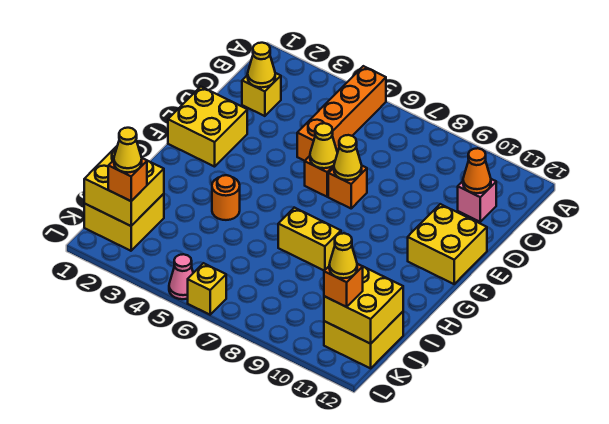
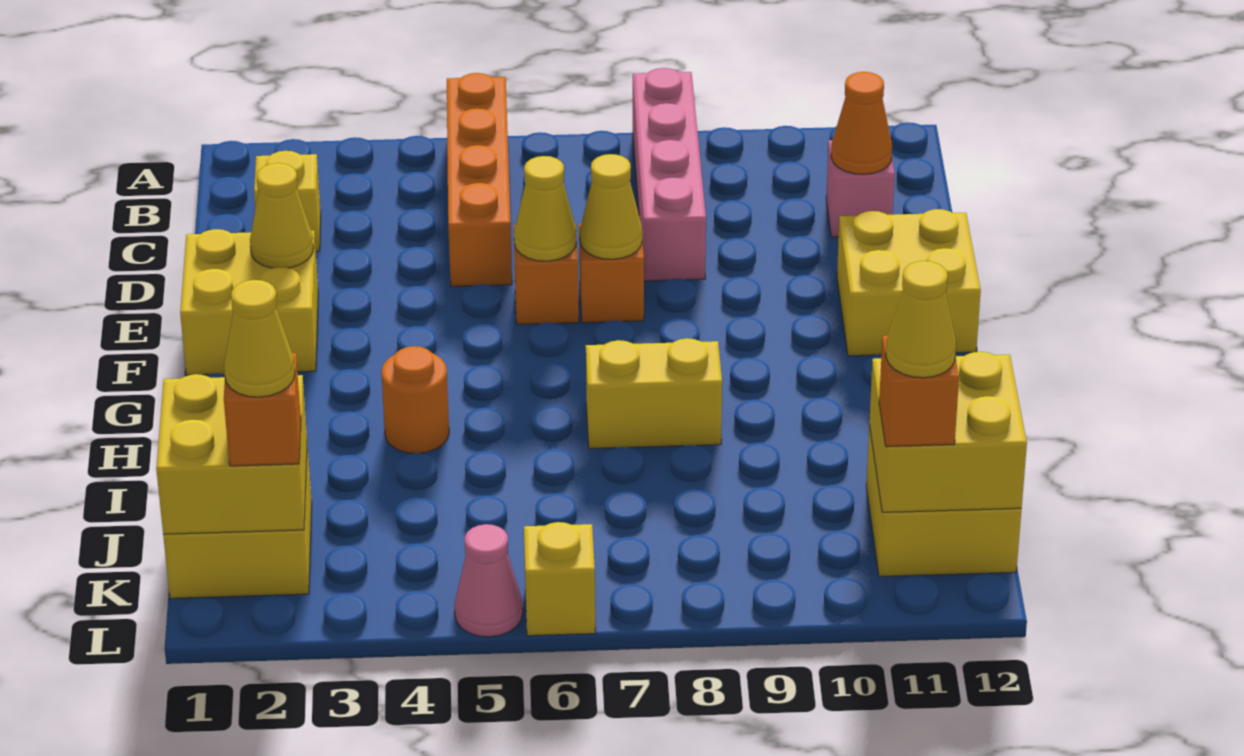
none -> pink brick A8:D8 level 1
yellow cone C2 level 2 -> yellow cone E2 level 2

